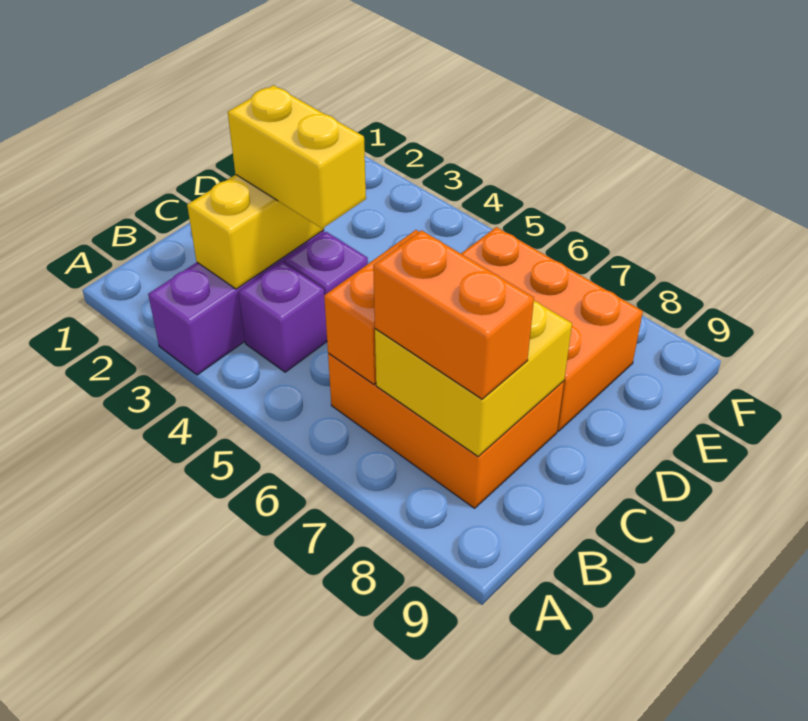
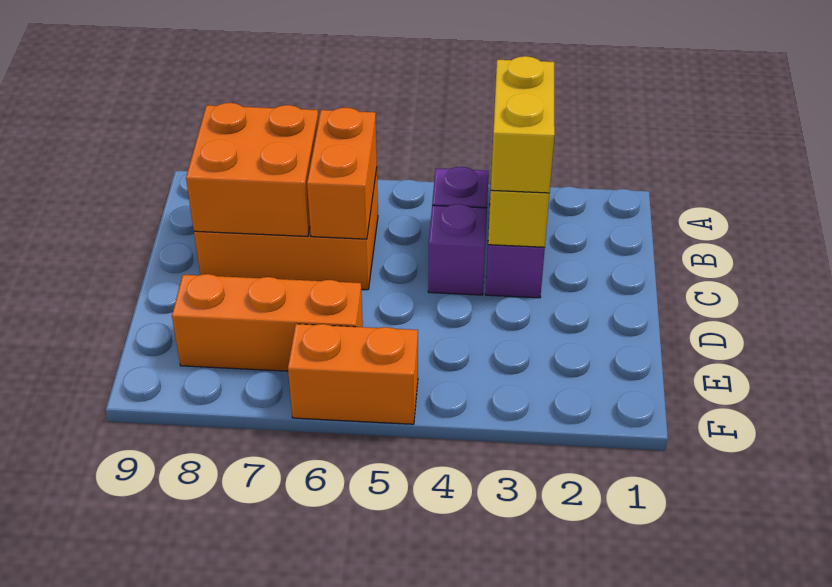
yellow brick B7:C8 level 2 -> orange brick B7:C8 level 2
orange brick B7:B8 level 3 -> orange brick F5:F6 level 1
yellow brick C3:C4 level 3 -> yellow brick B3:C3 level 3
orange brick D6:E8 level 1 -> orange brick E6:E8 level 1

